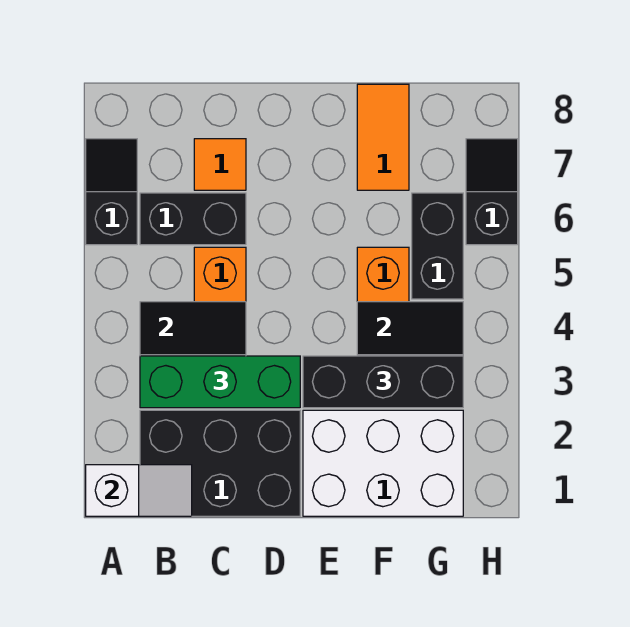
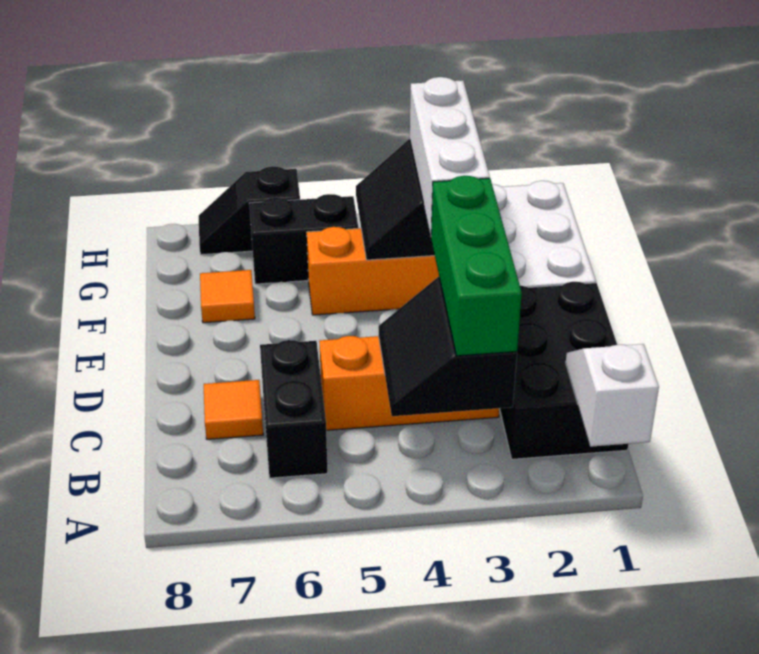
black slope A6:A7 level 1 top 6 -> none
black brick E3:G3 level 3 -> white brick E3:G3 level 3
orange tile F7:F8 level 1 -> orange tile F7 level 1

